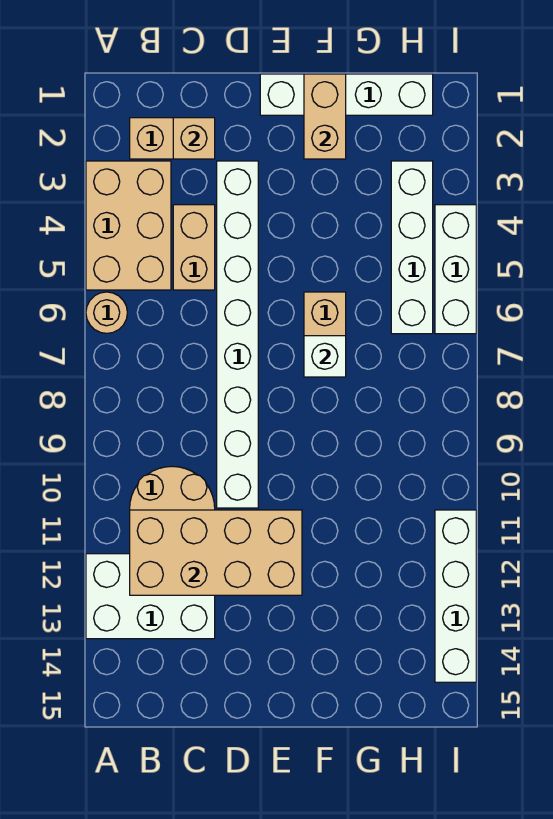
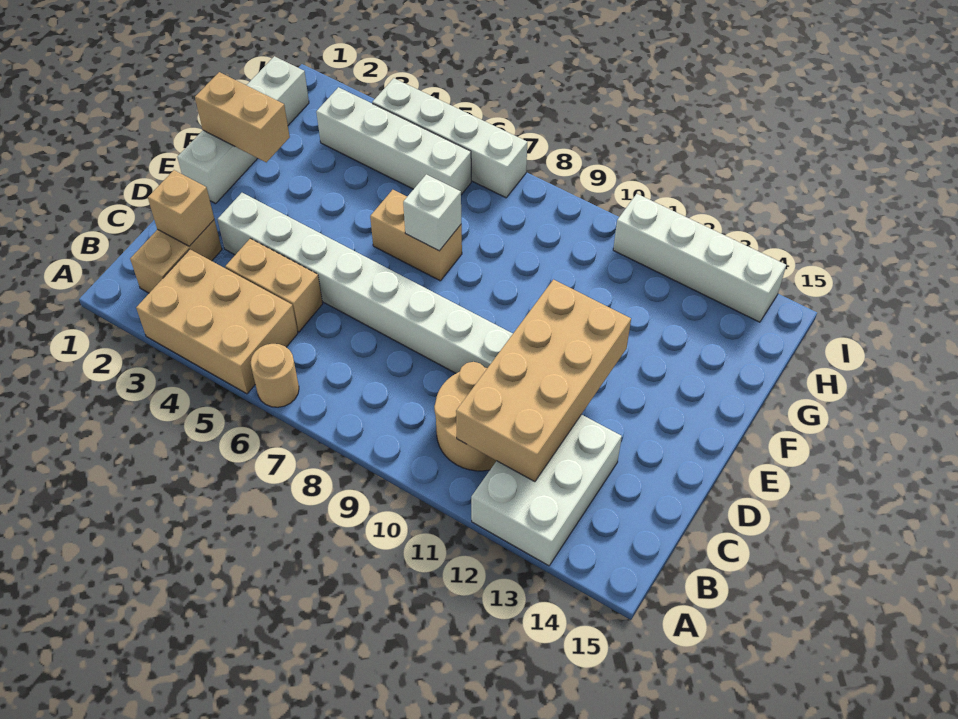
white brick I4:I6 level 1 -> white brick I4:I7 level 1

